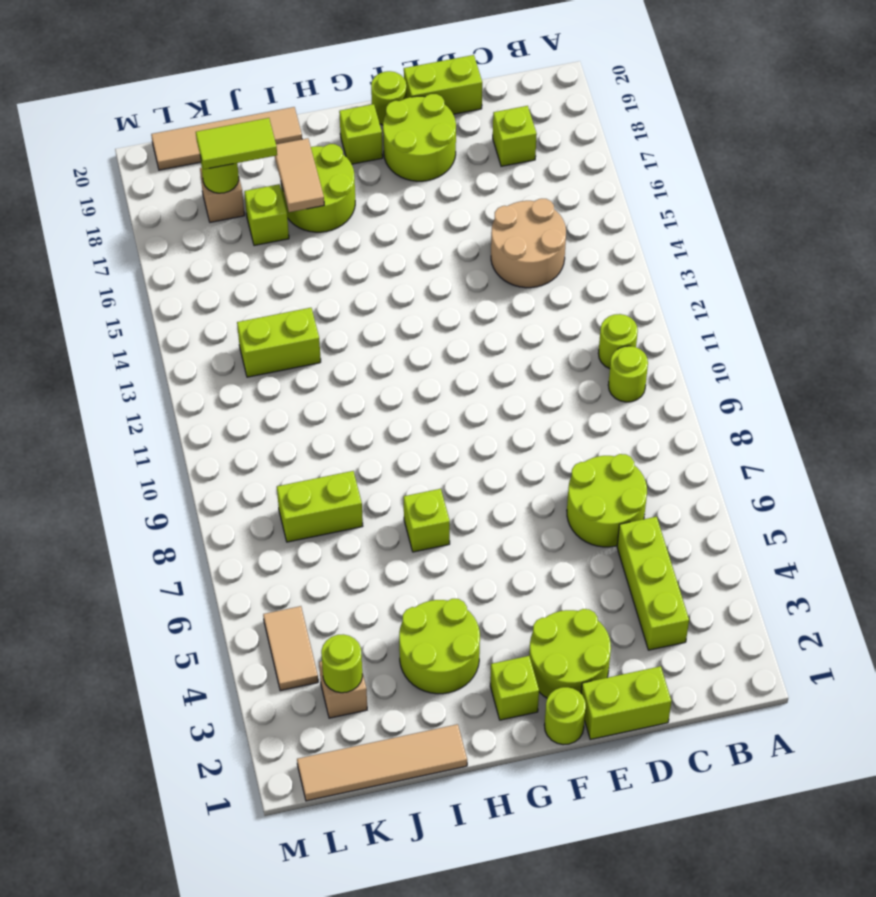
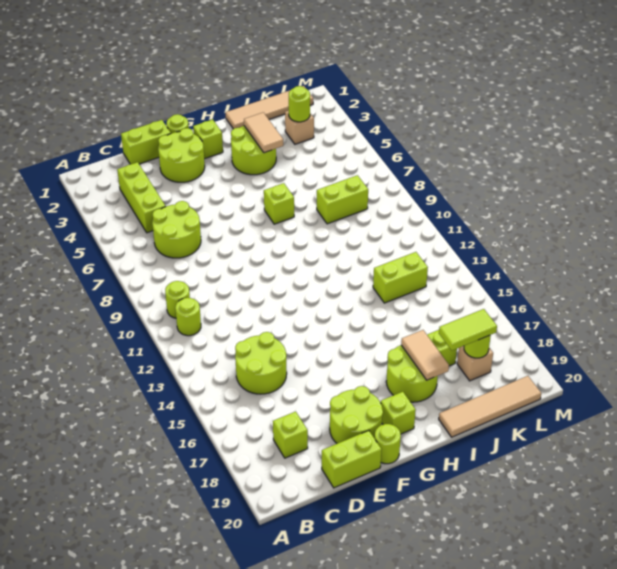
tan round brick C14:D15 level 1 -> lime round brick C14:D15 level 1
tan tile L4:L5 level 1 -> tan tile I3:I4 level 2

